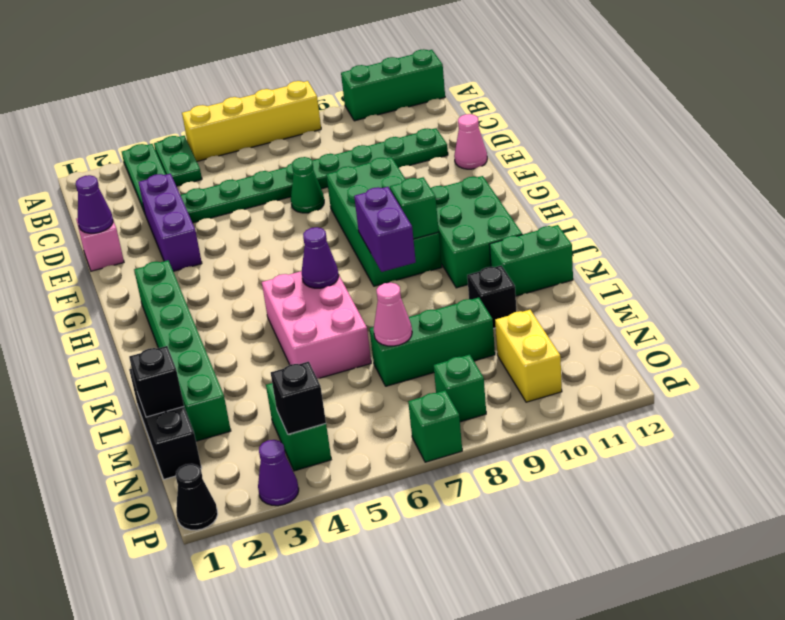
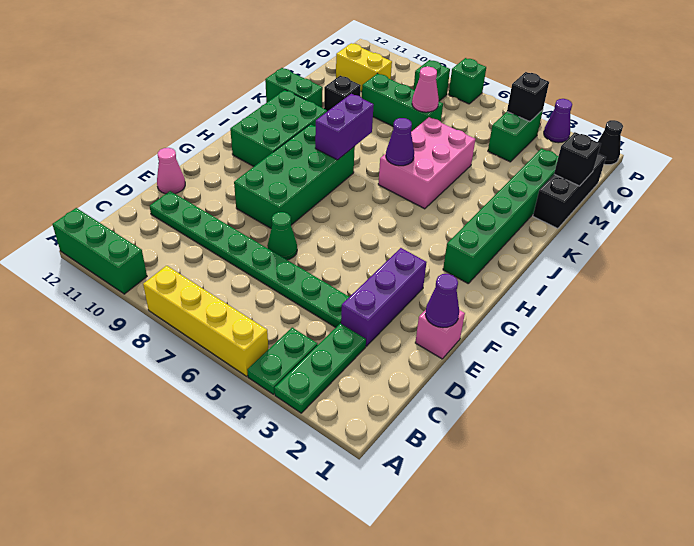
green brick I9 level 2 -> none
yellow brick N10:O10 level 1 -> yellow brick N10:N11 level 1

